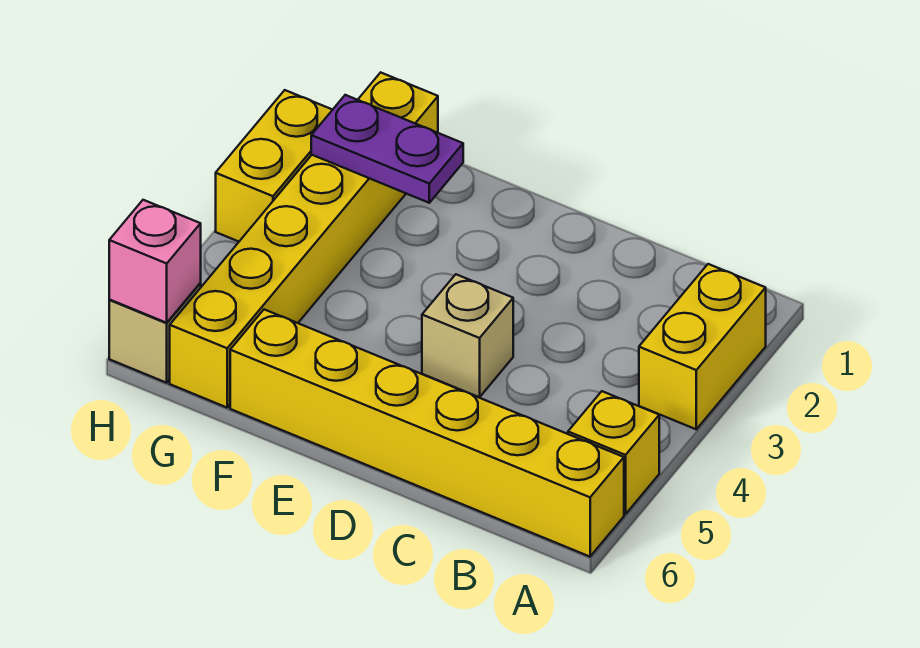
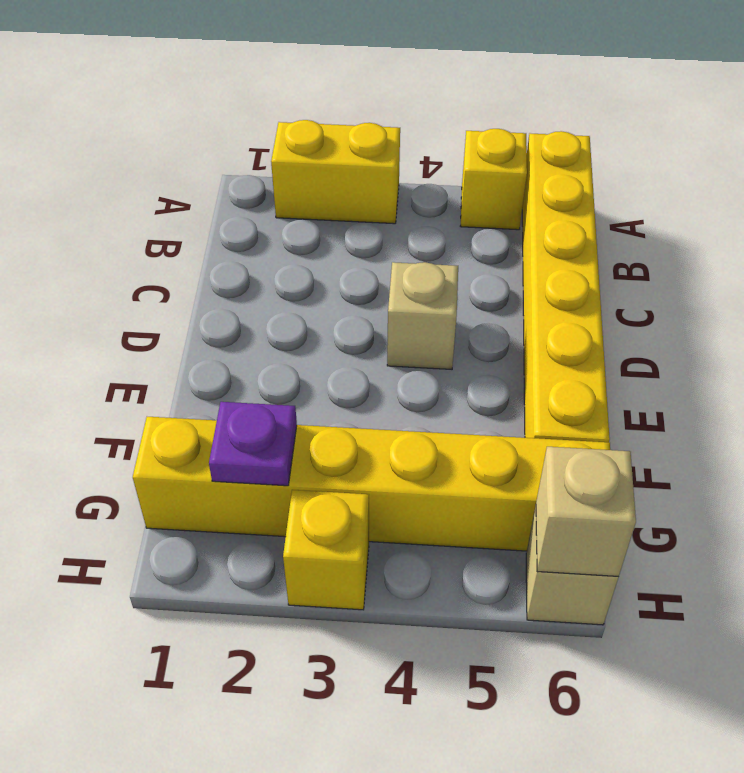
purple plate F2:G2 level 2 -> purple plate G2 level 2
yellow brick H2:H3 level 1 -> yellow brick H3 level 1
pink brick H6 level 2 -> tan brick H6 level 2

